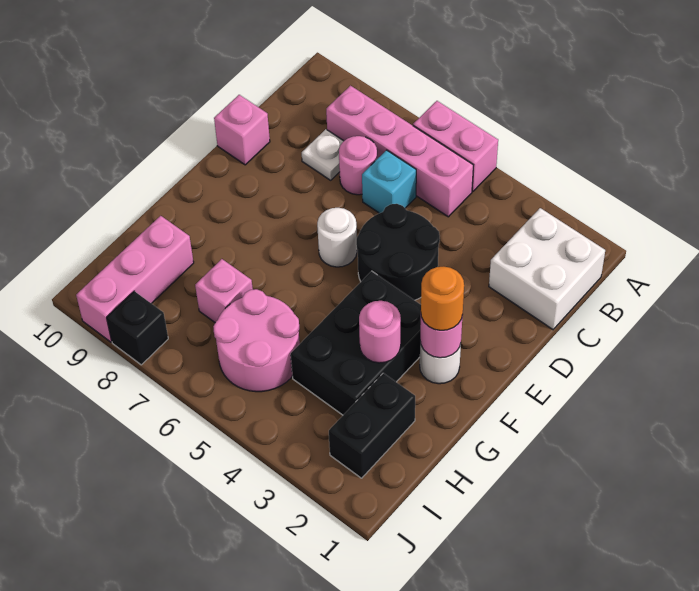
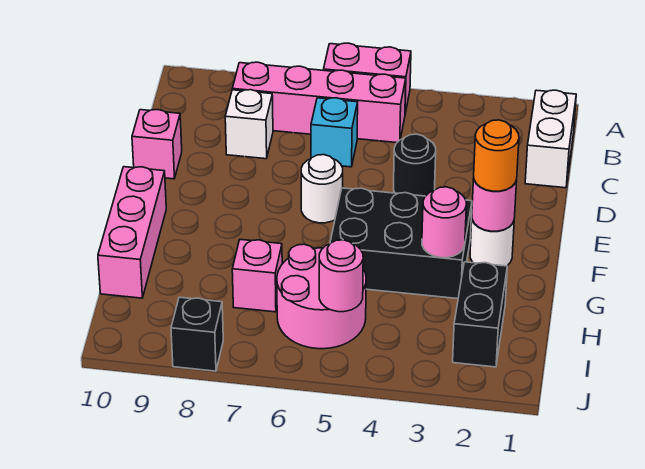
white brick B1:C2 level 1 -> white brick B1:C1 level 1
pink round brick C7 level 1 -> pink round brick I5 level 2
white plate C8 level 1 -> white brick C8 level 1
black round brick D4:E5 level 1 -> black round brick D4 level 1
black brick F3:H4 level 1 -> black brick F3:G5 level 1
pink brick H9:J9 level 1 -> pink brick F10:H10 level 1

